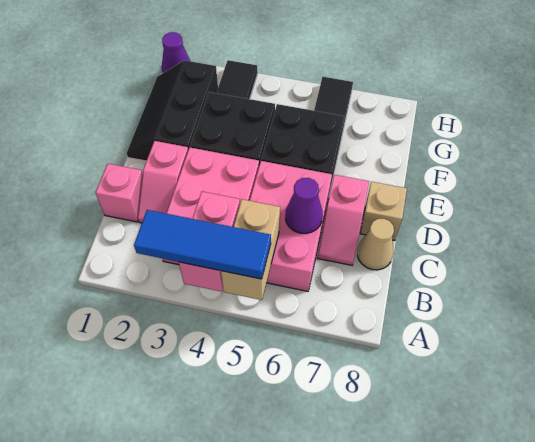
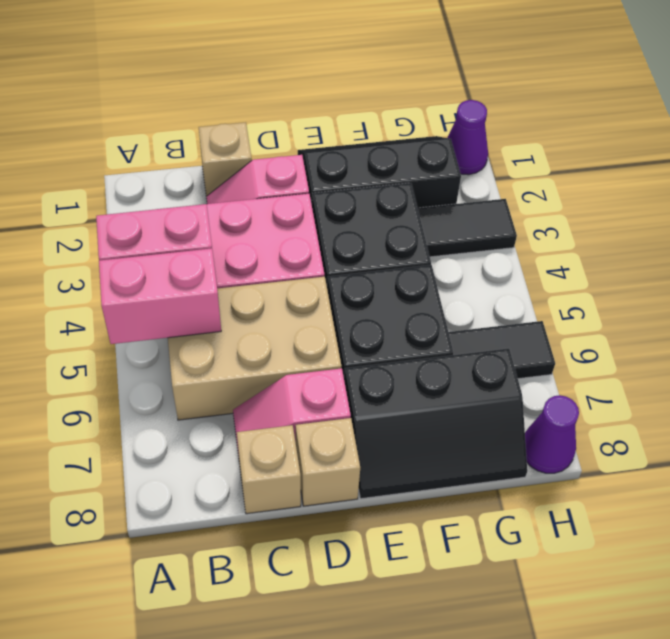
blue tile A3:A5 level 3 -> none
tan brick A5:B5 level 2 -> pink brick A5:B5 level 2
pink brick B5:D6 level 1 -> tan brick B5:D6 level 1
pink brick C1 level 1 -> tan brick C1 level 1
purple cone C6 level 2 -> purple cone H8 level 1
tan cone C8 level 1 -> tan brick C8 level 1
none -> black slope E7:G8 level 1 top 7

